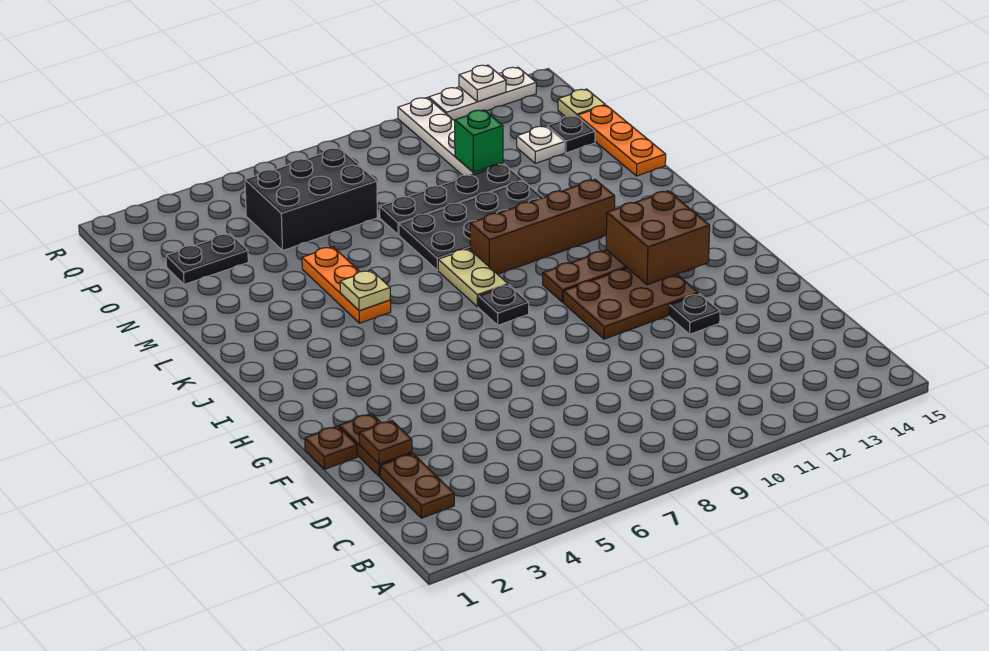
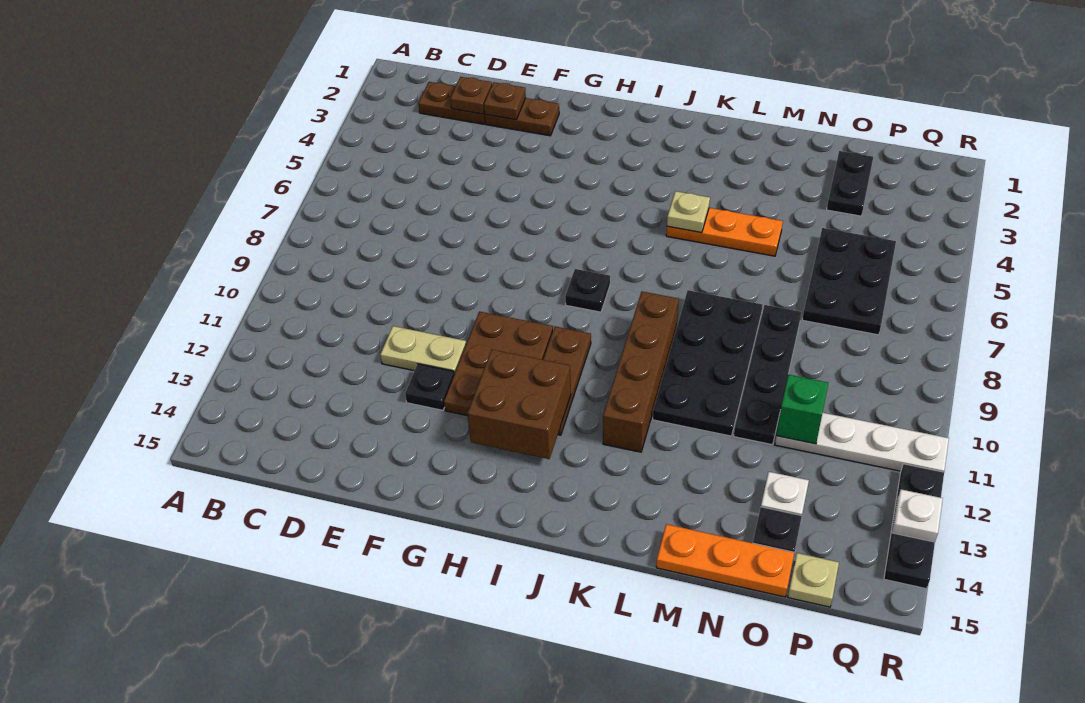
brown plate F1 level 1 -> brown plate D2 level 2
tan plate J8:K8 level 1 -> tan plate E11:F11 level 1
black brick O5:P7 level 1 -> black plate O5:P7 level 1
white plate R12:R14 level 1 -> black plate R12:R14 level 1

